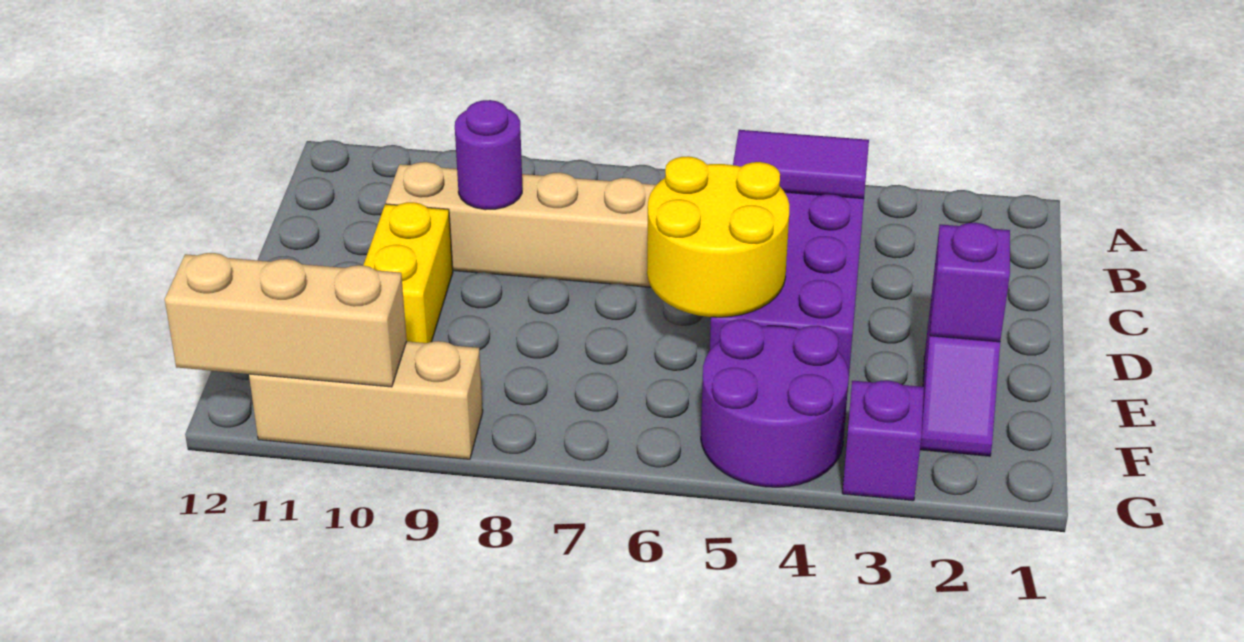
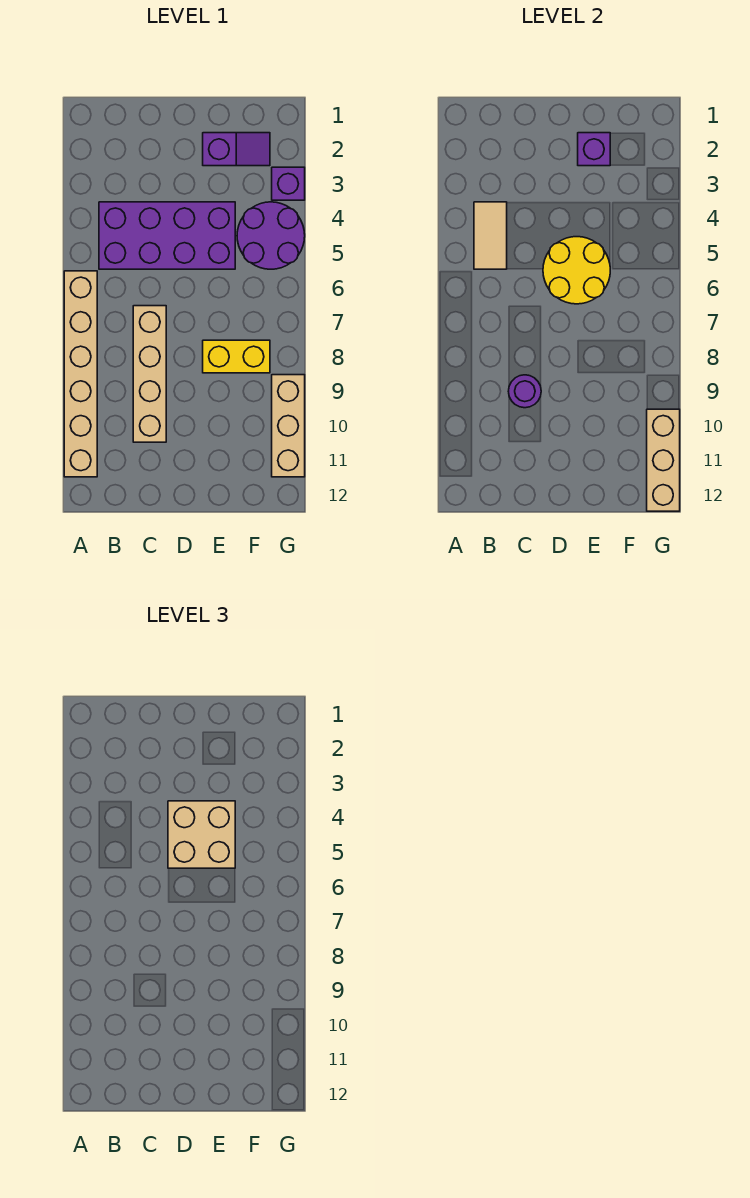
none -> tan brick A6:A11 level 1
purple tile B4:B5 level 2 -> tan tile B4:B5 level 2
none -> tan brick D4:E5 level 3
yellow brick D10:E10 level 1 -> yellow brick E8:F8 level 1

